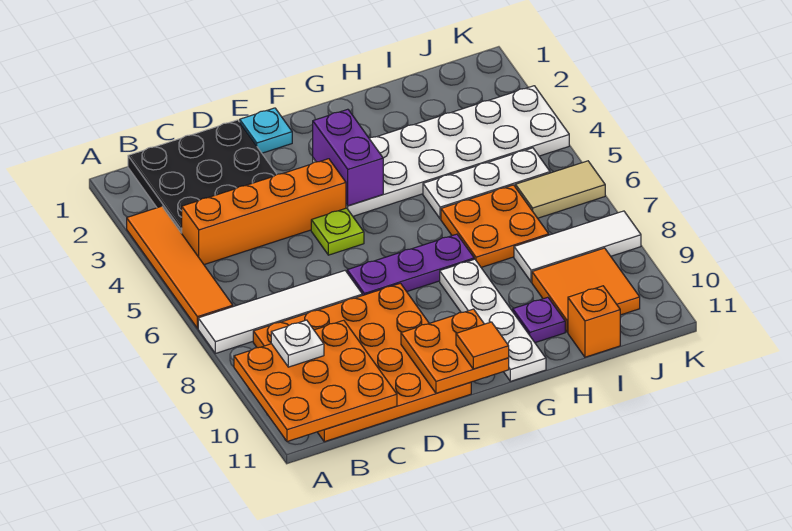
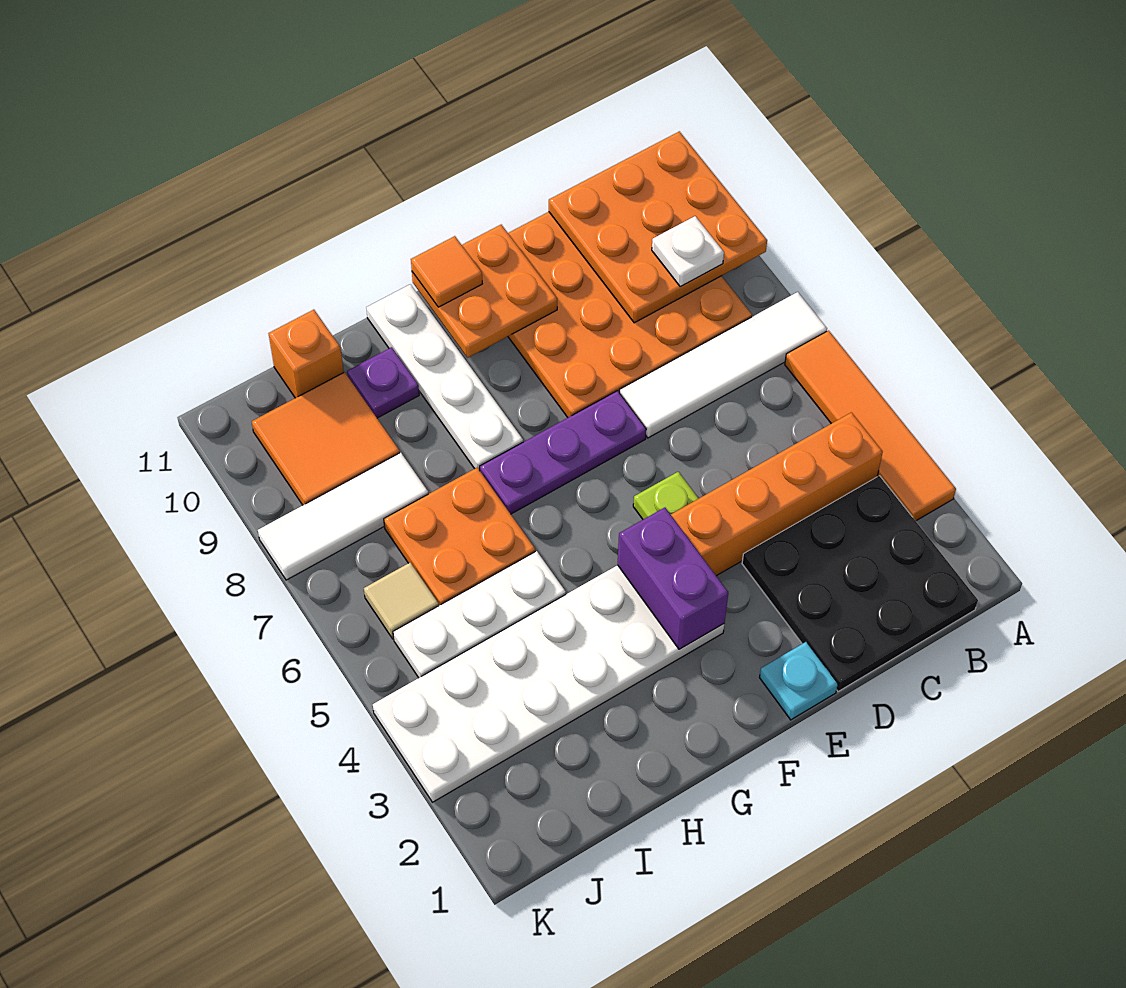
tan tile J6:K6 level 1 -> tan tile J6 level 1

